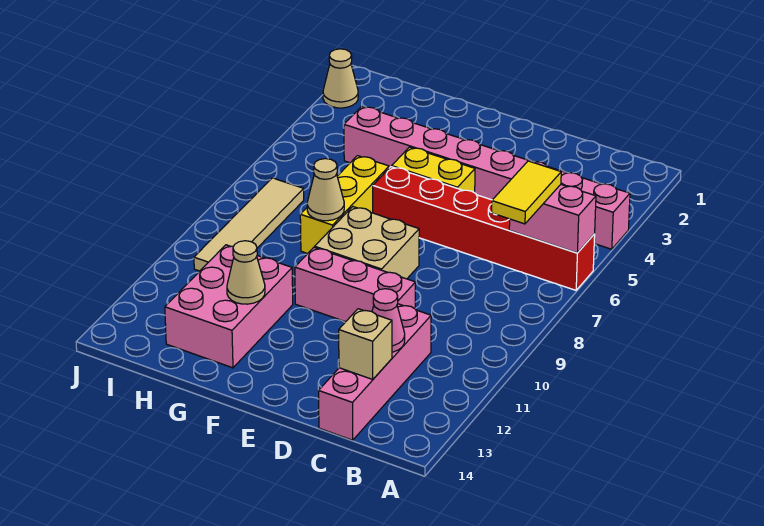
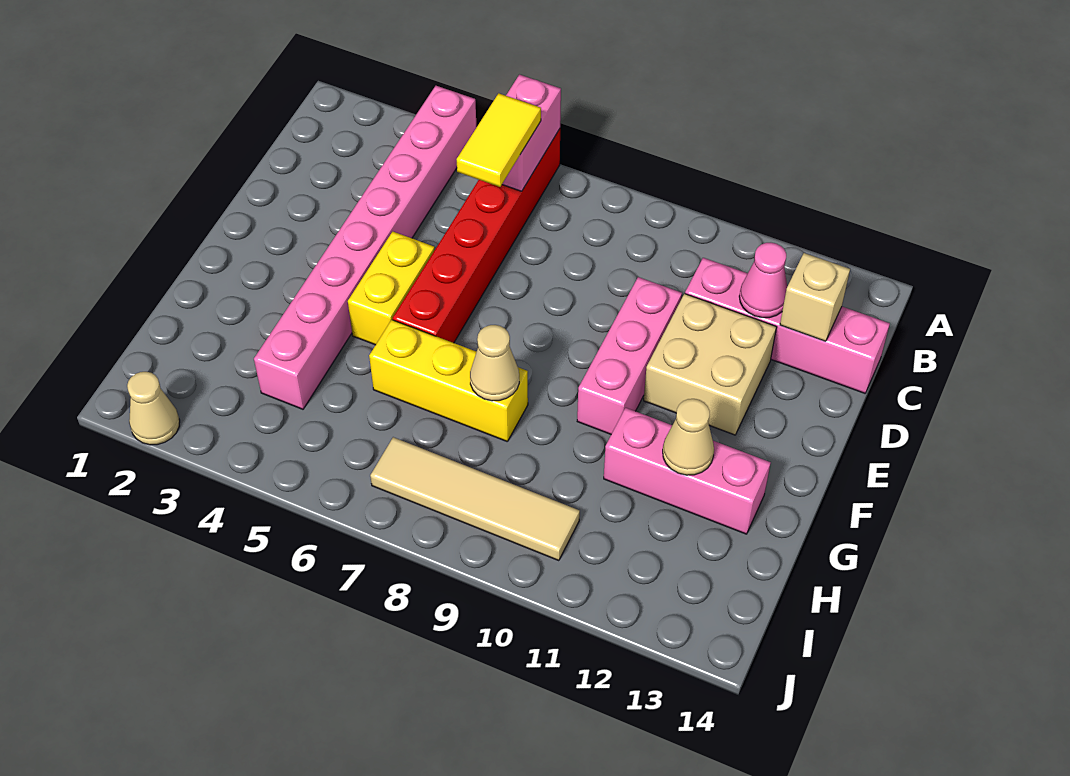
yellow tile B6:B7 level 3 -> yellow tile B6:C6 level 3
tan brick E8:F9 level 1 -> tan brick D11:E12 level 1
pink brick G11:H13 level 1 -> pink brick G11:G13 level 1

